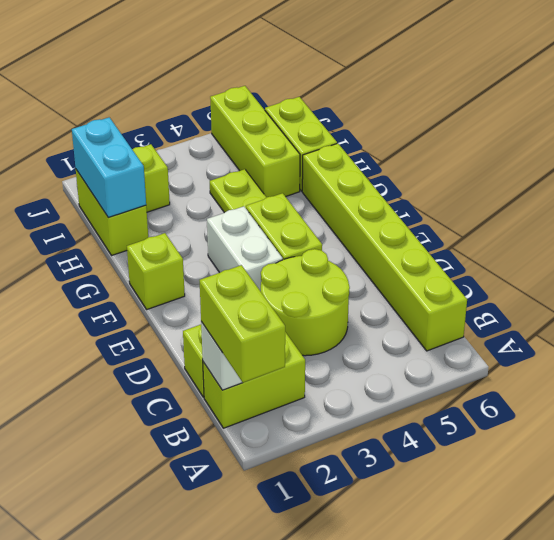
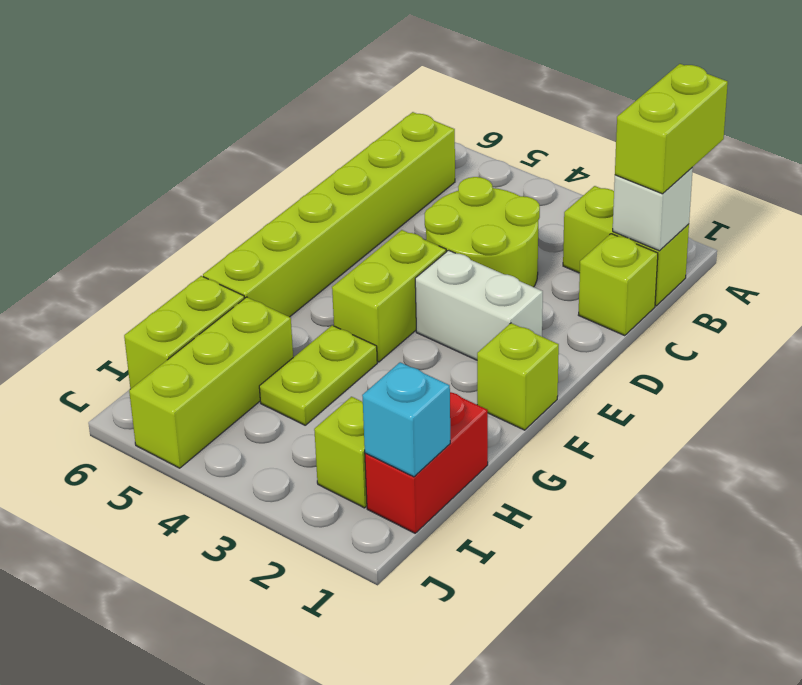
white brick E3:F3 level 1 -> white brick E2:E3 level 1
lime brick H1:I1 level 1 -> red brick H1:I1 level 1
cyan brick H1:I1 level 2 -> cyan brick I1 level 2

